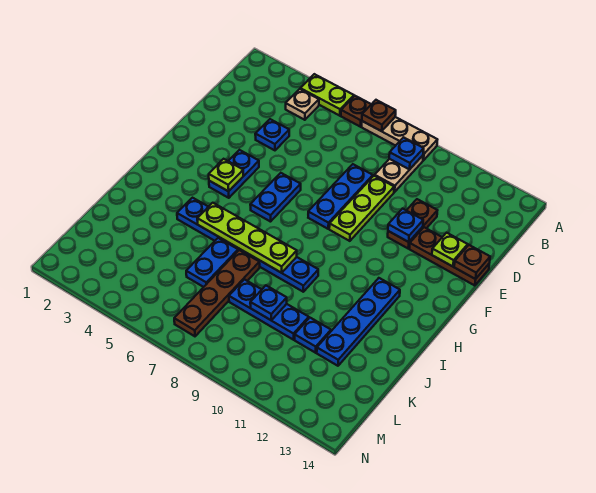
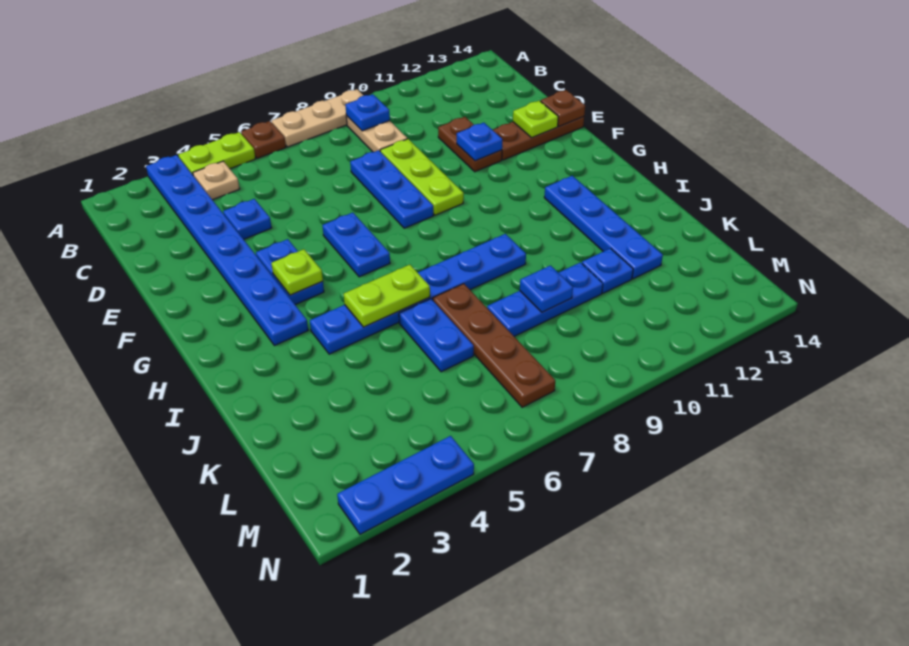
none -> blue plate A3:H3 level 1
brown plate A7 level 2 -> none
lime plate I5:I8 level 2 -> lime plate I5:I6 level 2
none -> blue plate N2:N4 level 1

